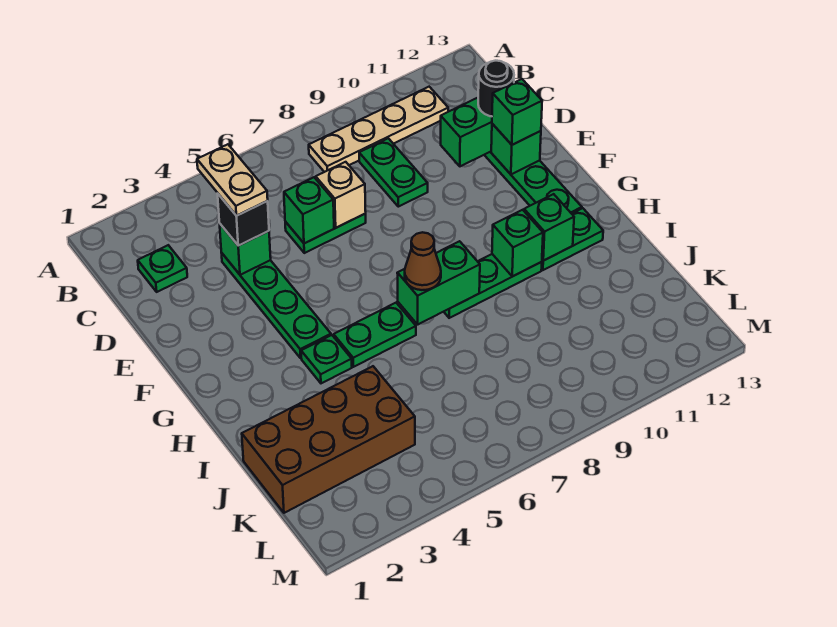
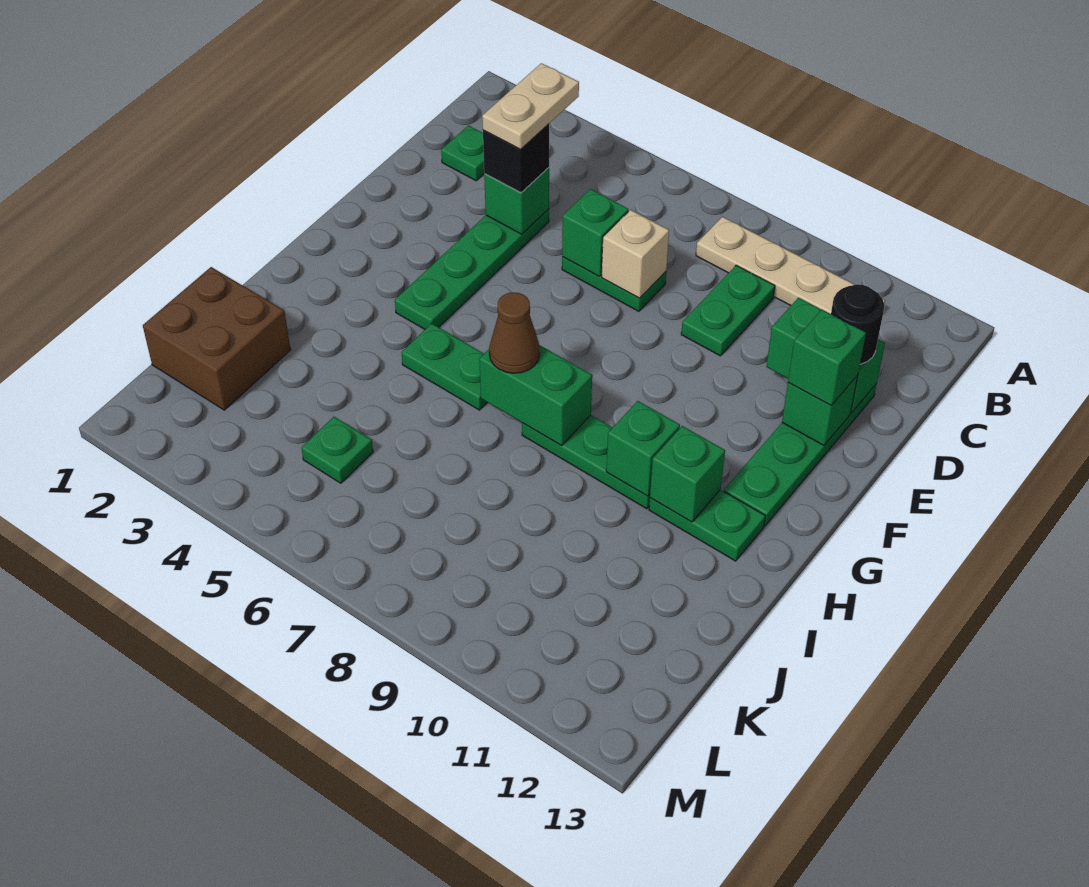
green plate H4 level 1 -> green plate K5 level 1
brown brick J1:K4 level 1 -> brown brick J1:K2 level 1

